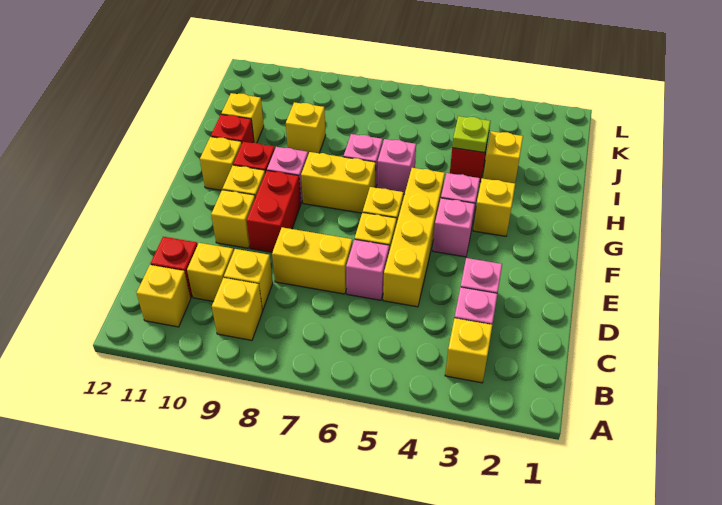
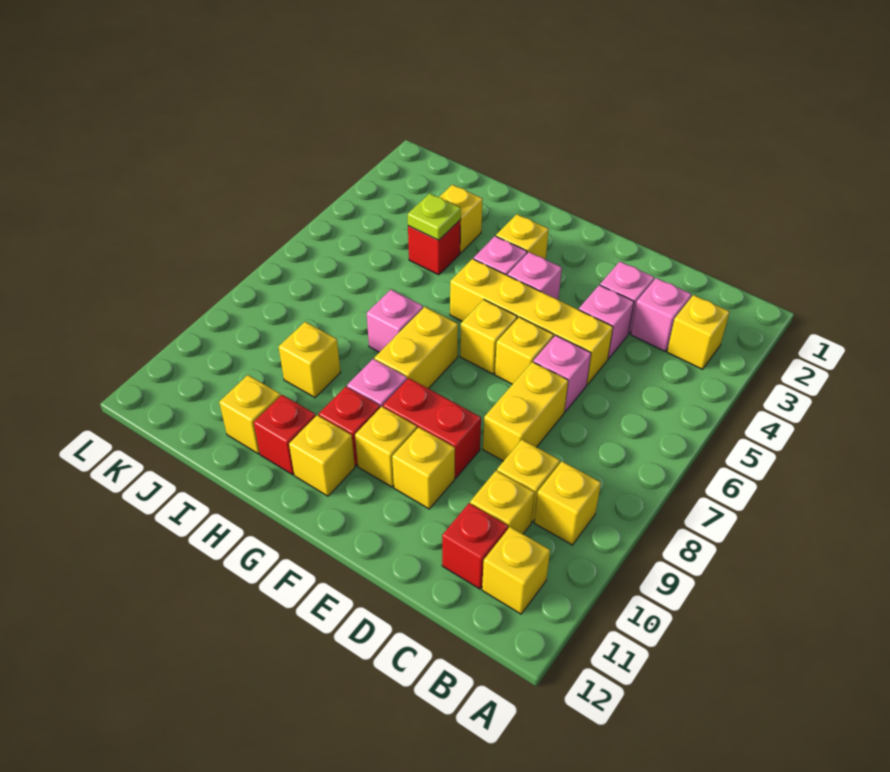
pink brick H6 level 1 -> pink brick D4 level 1

